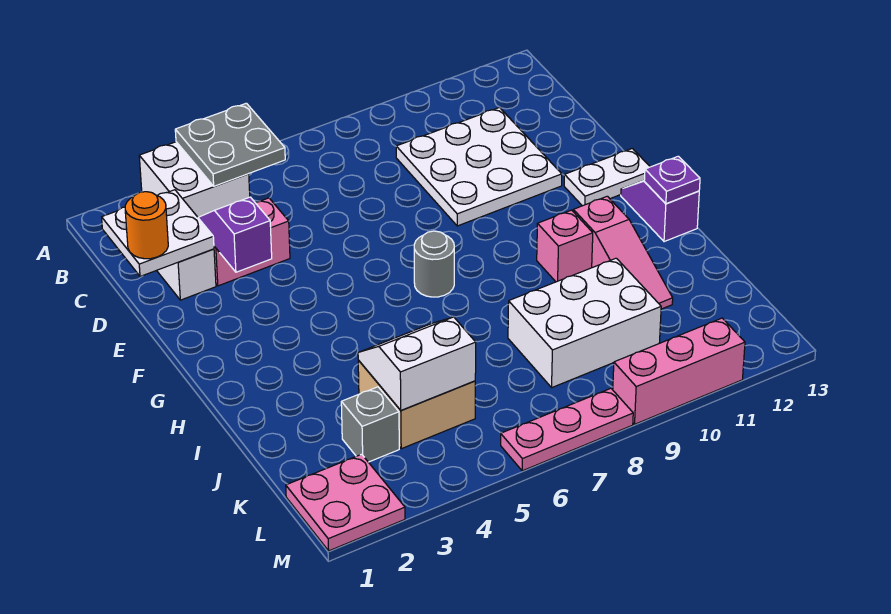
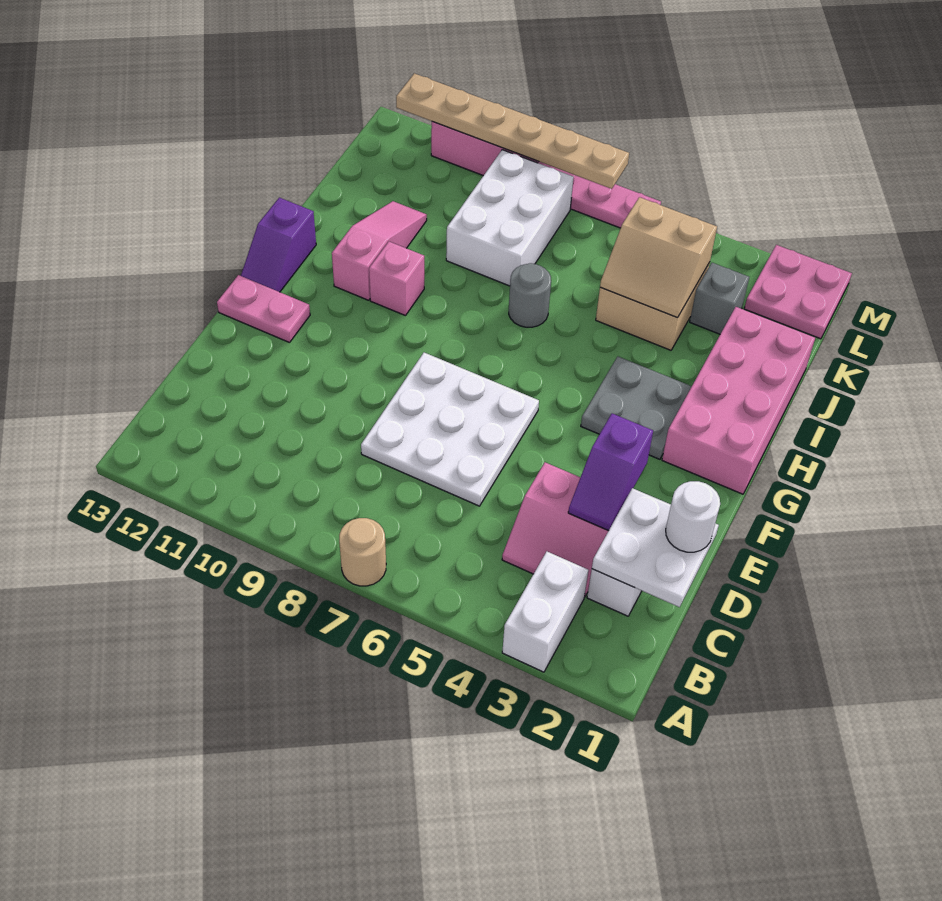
white brick A3:B4 level 1 -> white brick A3:B3 level 1
grey plate A4:B5 level 2 -> grey plate G3:H4 level 1
none -> tan round brick A7 level 1
white plate C9:E11 level 1 -> white plate D6:F8 level 1
orange round brick D1 level 3 -> white round brick D1 level 3
white plate F12:F13 level 1 -> pink plate F12:F13 level 1
none -> pink brick G1:J2 level 1
grey round brick G7 level 1 -> grey round brick I7 level 1
purple plate H13 level 2 -> none
white slope J4:K5 level 2 top K -> tan slope J4:K5 level 2 top K
white brick J8:K10 level 1 -> white brick J8:L9 level 1
none -> tan plate M7:M12 level 2

